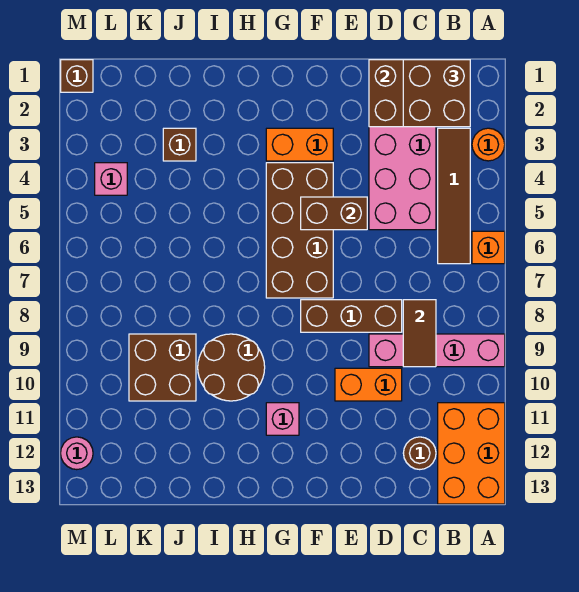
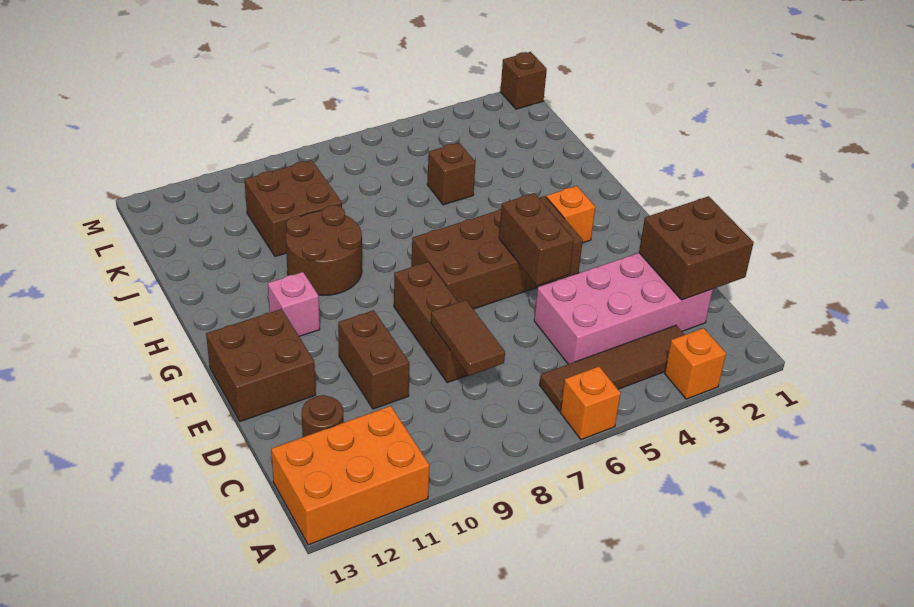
orange round brick A3 level 1 -> orange brick A3 level 1
pink brick A9:D9 level 1 -> none
brown brick B1:C2 level 3 -> brown brick E12:F13 level 1
brown tile C8:C9 level 2 -> brown tile C8:D8 level 2
orange brick D10:E10 level 1 -> brown brick D10:E10 level 1
orange brick F3:G3 level 1 -> orange brick G3 level 1
brown brick J3 level 1 -> brown brick J5 level 1
pink brick L4 level 1 -> none
pink round brick M12 level 1 -> none

